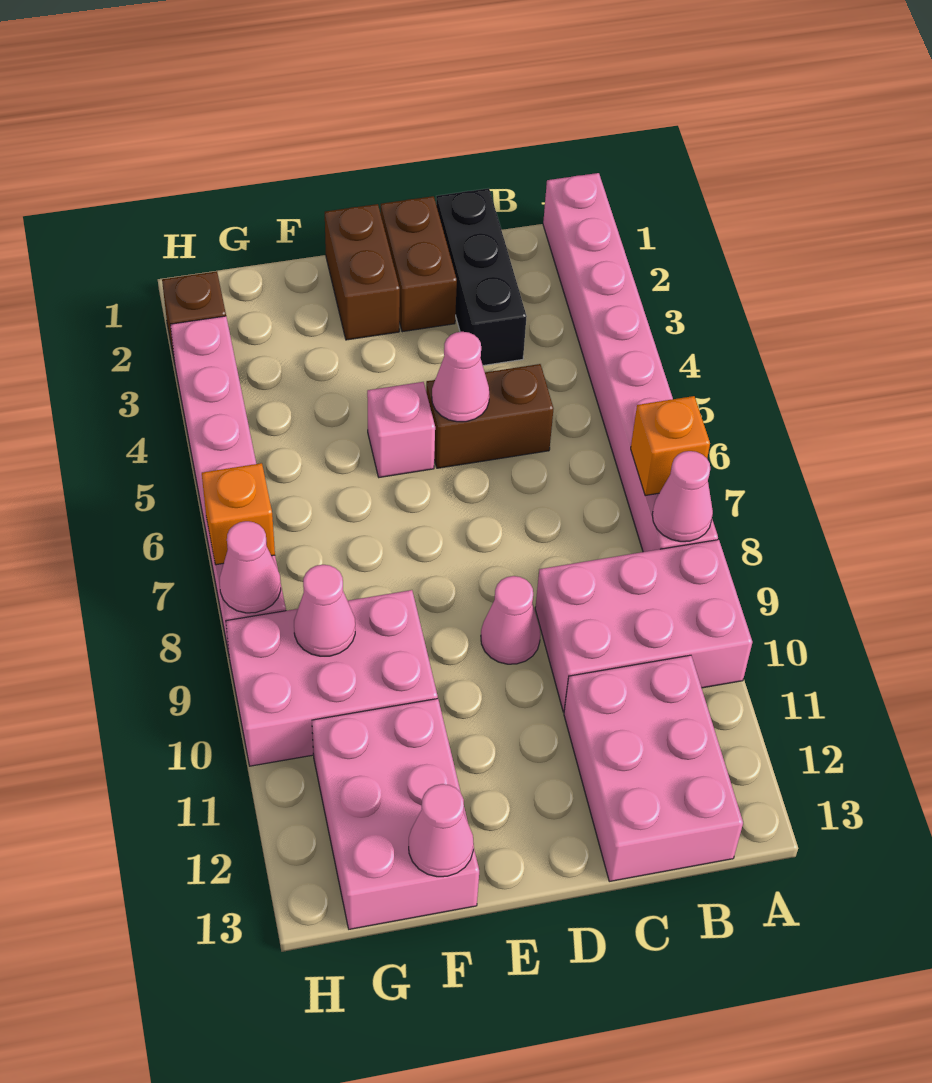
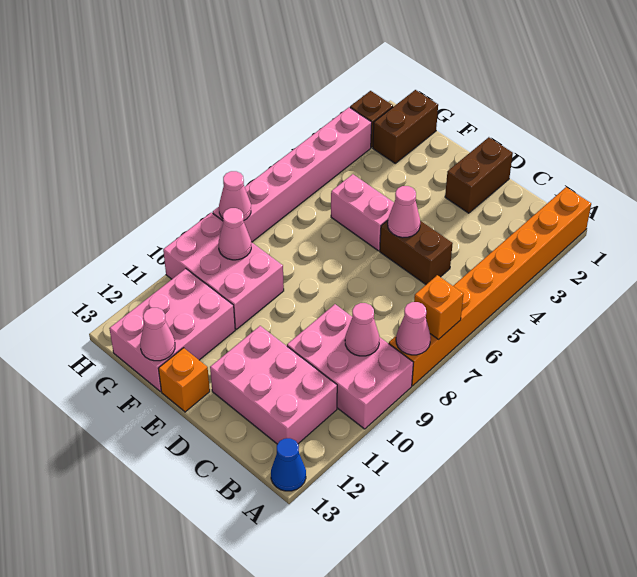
pink brick A1:A8 level 1 -> orange brick A1:A8 level 1
none -> blue cone A13 level 1
pink brick B11:C13 level 1 -> pink brick B11:D12 level 1
black brick C1:C3 level 1 -> none
pink cone D9 level 1 -> pink cone B9 level 2
brown brick E1:E2 level 1 -> brown brick G1:G2 level 1
pink brick E5 level 1 -> pink brick E5:F5 level 1
orange brick H7 level 2 -> orange brick E13 level 1

